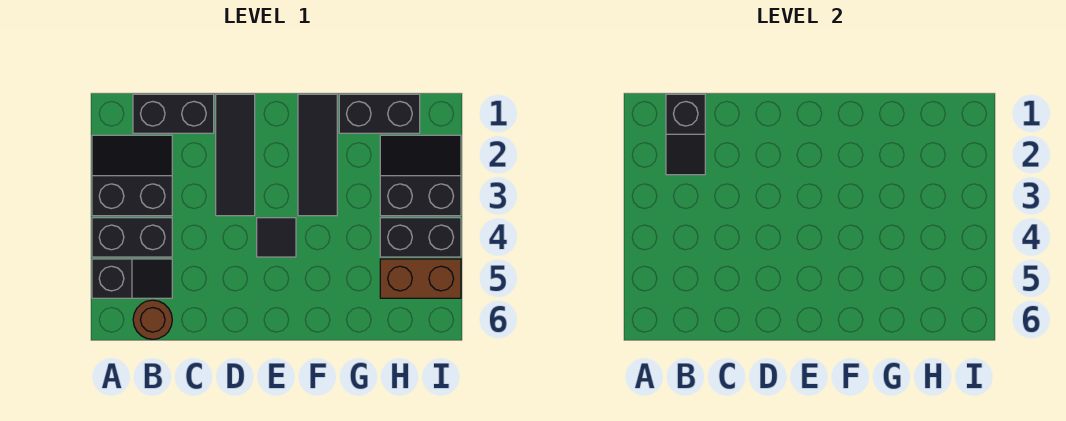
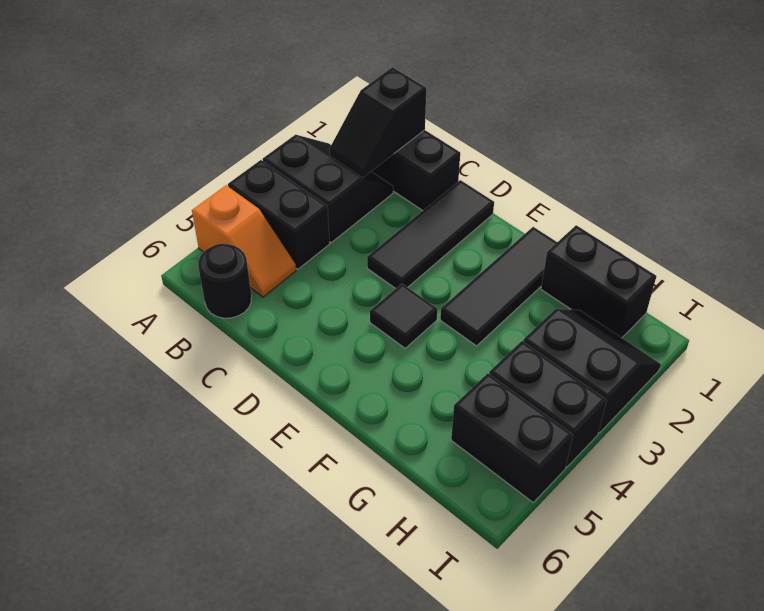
black slope A5:B5 level 1 top A -> orange slope A5:B5 level 1 top A
brown round brick B6 level 1 -> black round brick B6 level 1
brown brick H5:I5 level 1 -> black brick H5:I5 level 1

